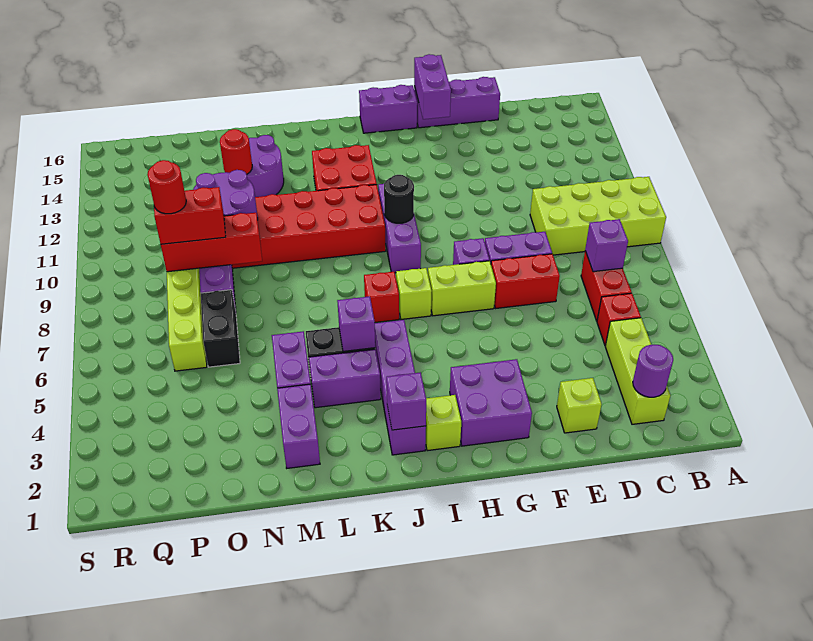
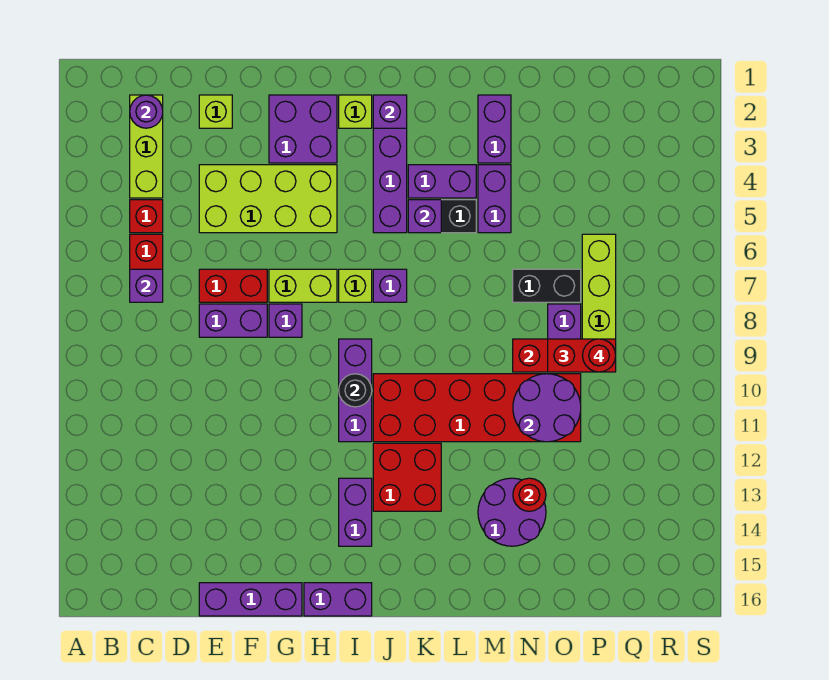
lime brick A9:D10 level 1 -> lime brick E4:H5 level 1
purple brick G15:G16 level 2 -> purple brick I13:I14 level 1
red brick J7 level 1 -> purple brick J7 level 1
black brick O6:O7 level 1 -> black brick N7:O7 level 1

